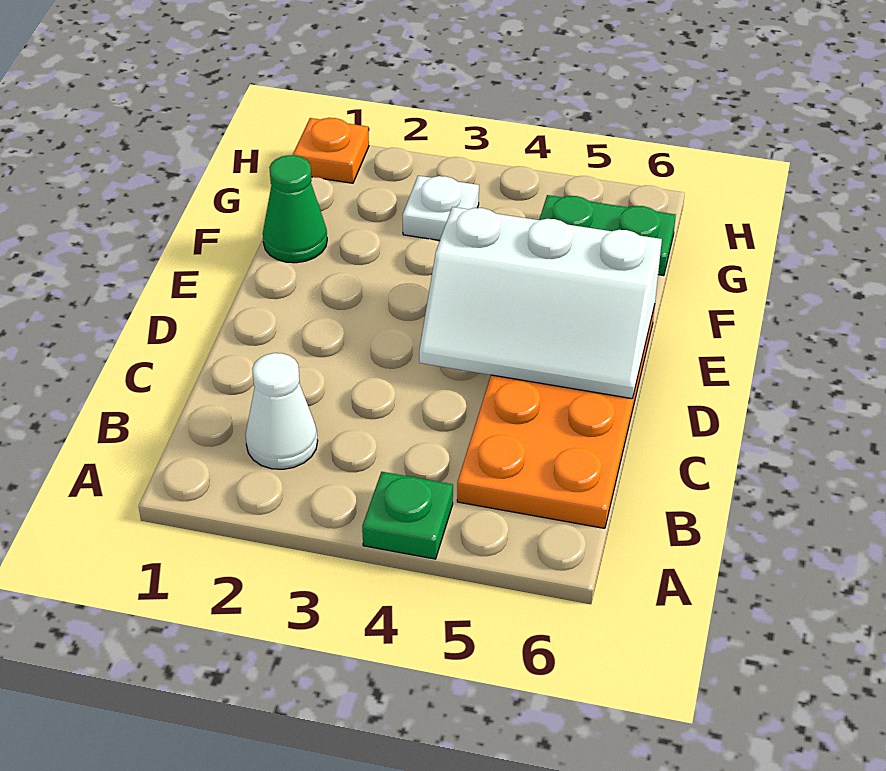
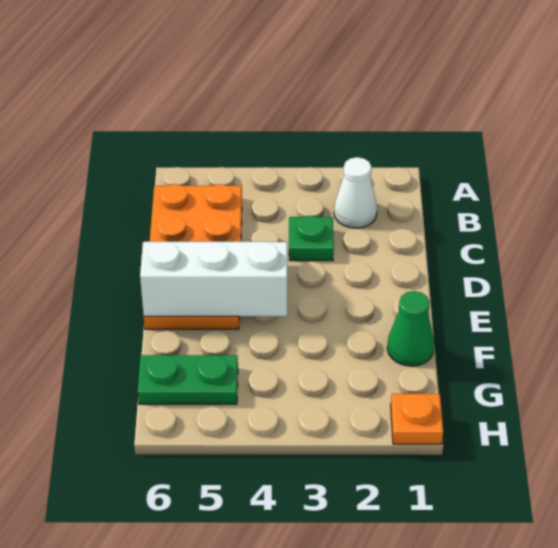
green plate A4 level 1 -> green plate C3 level 1
white plate G3 level 1 -> none

